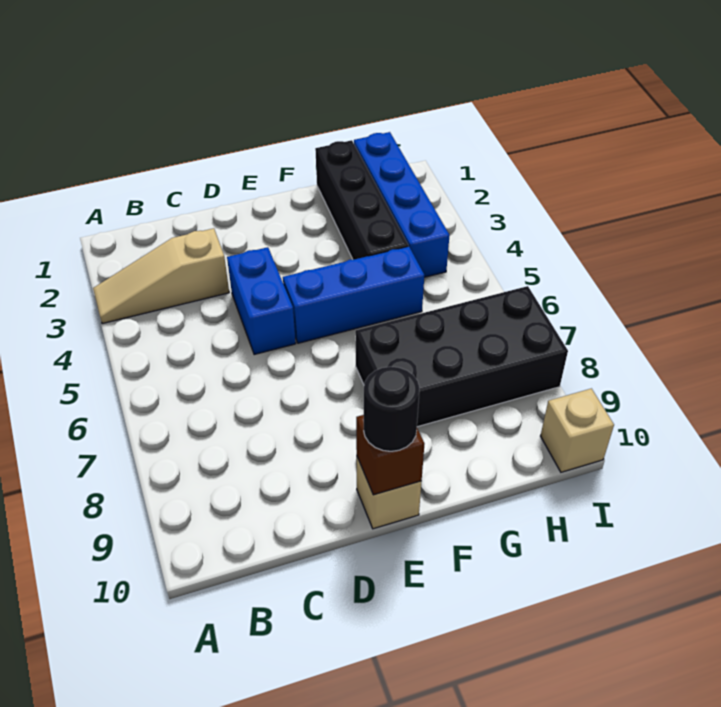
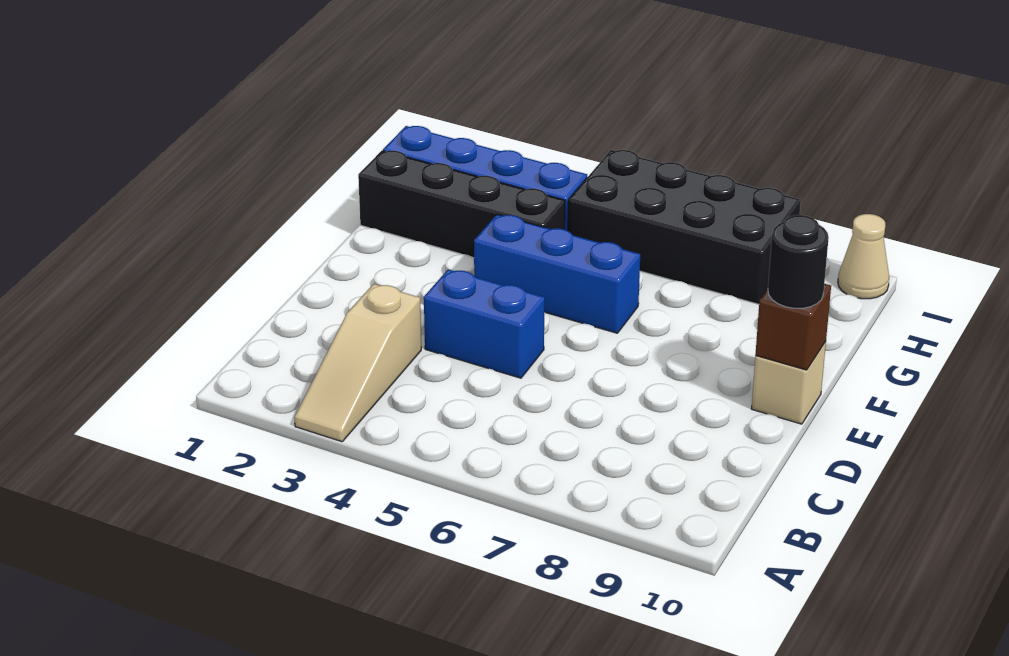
blue brick E5:G5 level 1 -> blue brick F4:F6 level 1
black brick F7:I8 level 1 -> black brick H5:I8 level 1
tan brick I10 level 1 -> tan cone I10 level 1

